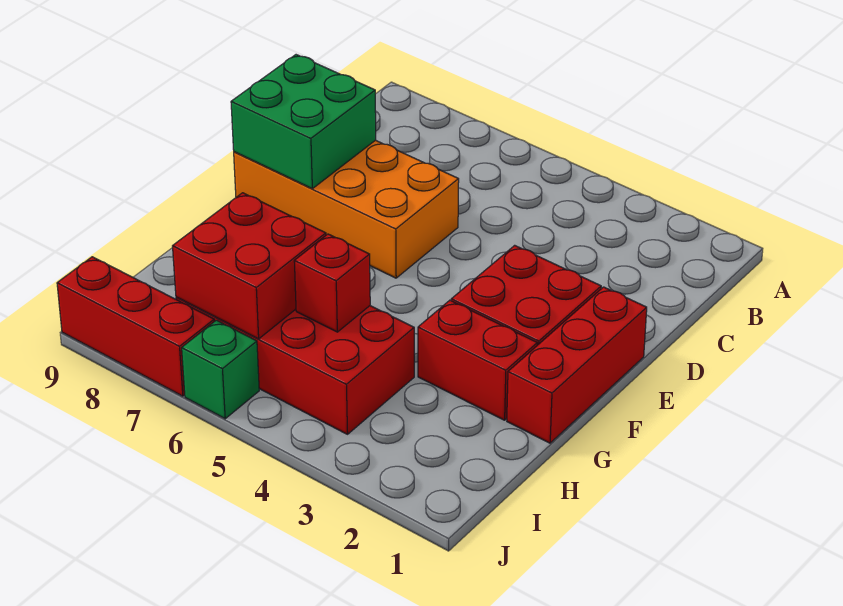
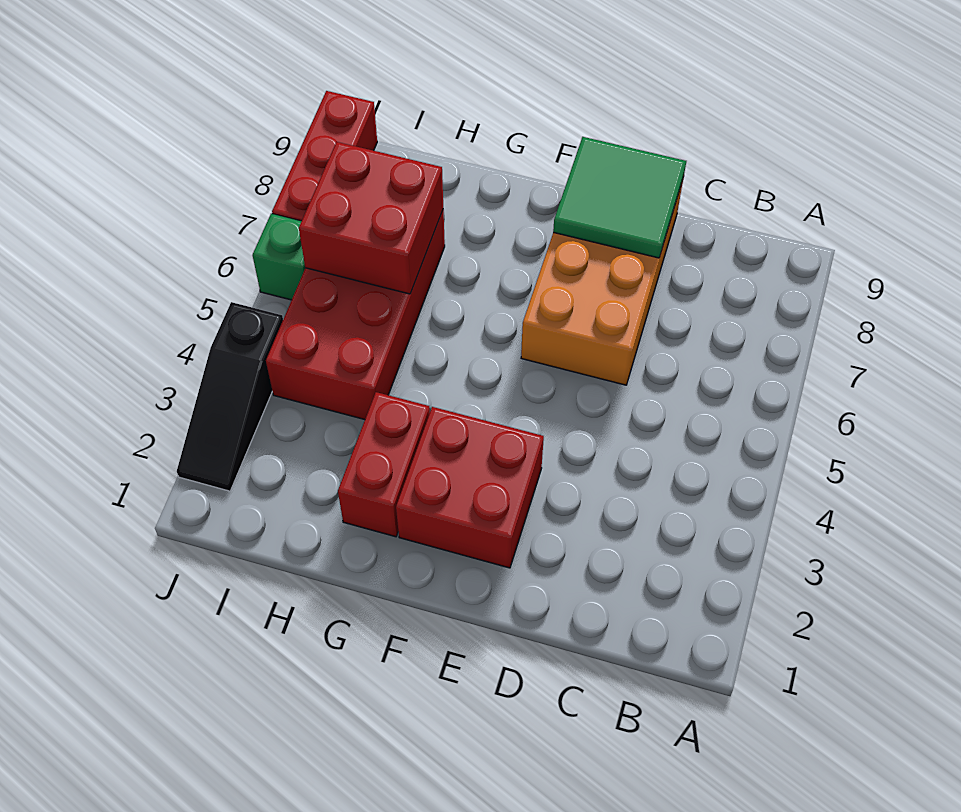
green brick D8:E9 level 2 -> green tile D8:E9 level 2
red brick E1:G1 level 1 -> none
red brick H5 level 2 -> none
none -> black slope J2:J4 level 1 top 4

